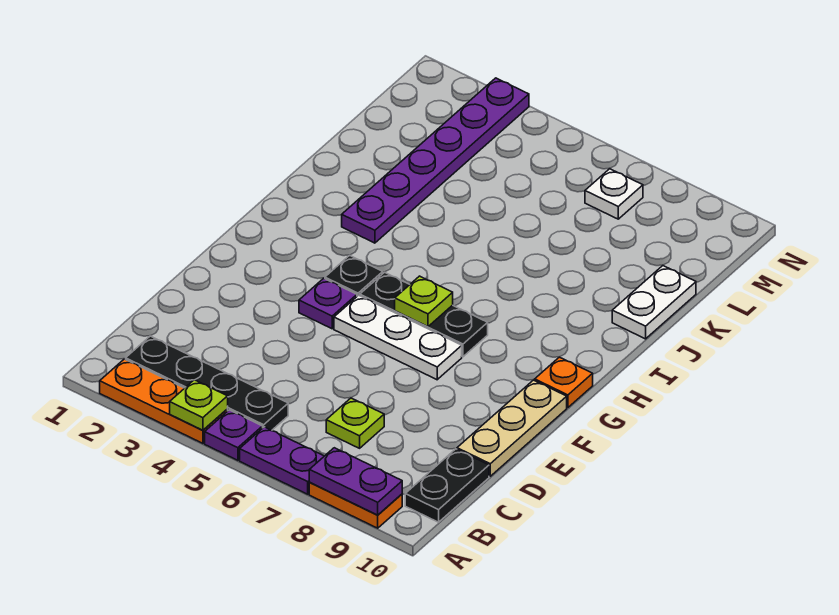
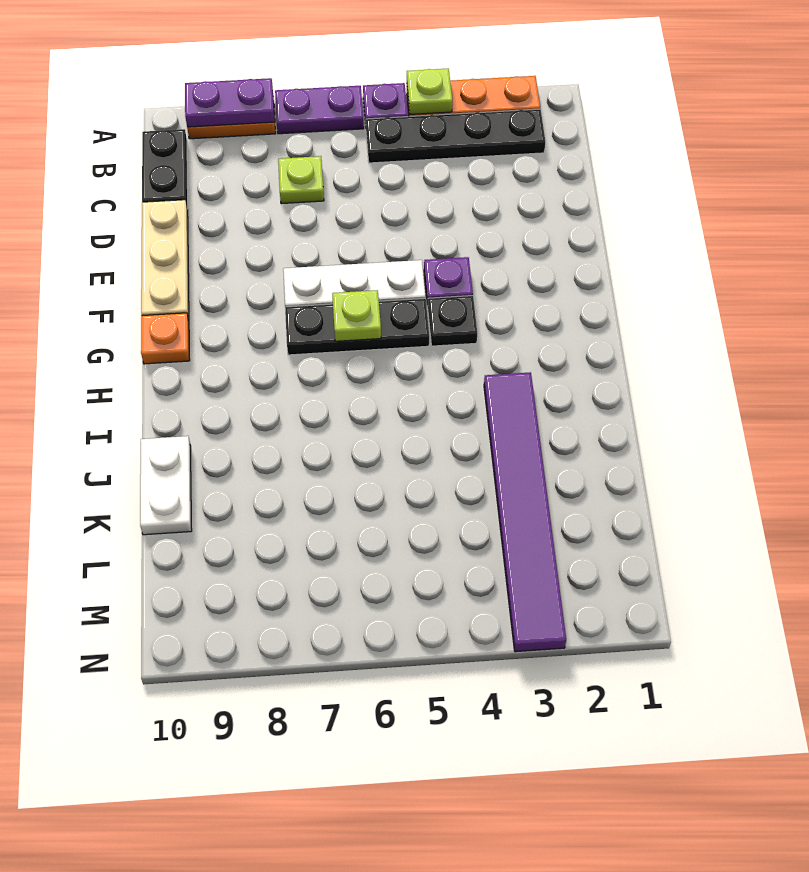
purple plate I3:N3 level 1 -> purple tile I3:N3 level 1
white plate M7 level 1 -> none

